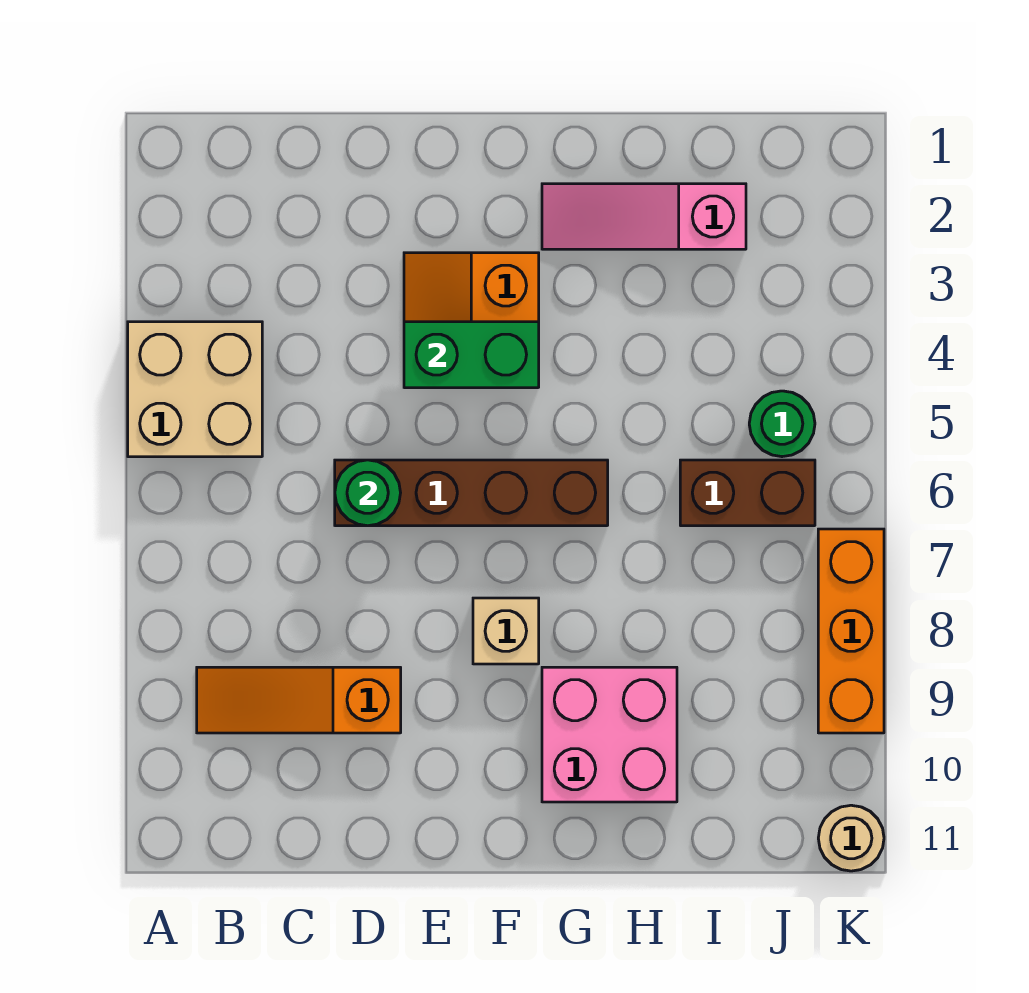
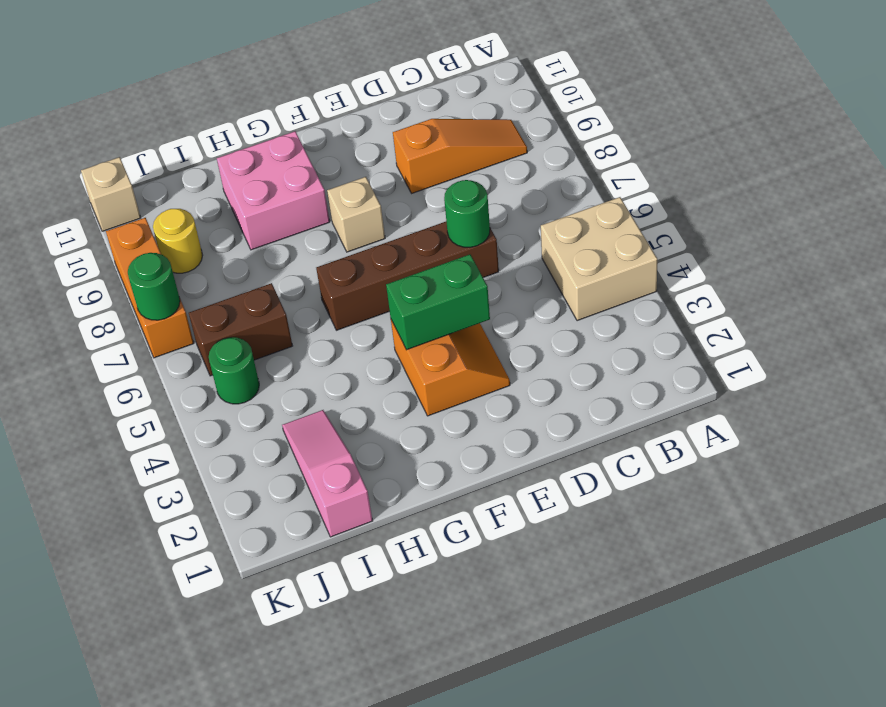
pink slope G2:I2 level 1 top I -> pink slope I1:I3 level 1 top 1
none -> yellow round brick J9 level 1
none -> green round brick K7 level 2
tan round brick K11 level 1 -> tan brick K11 level 1

